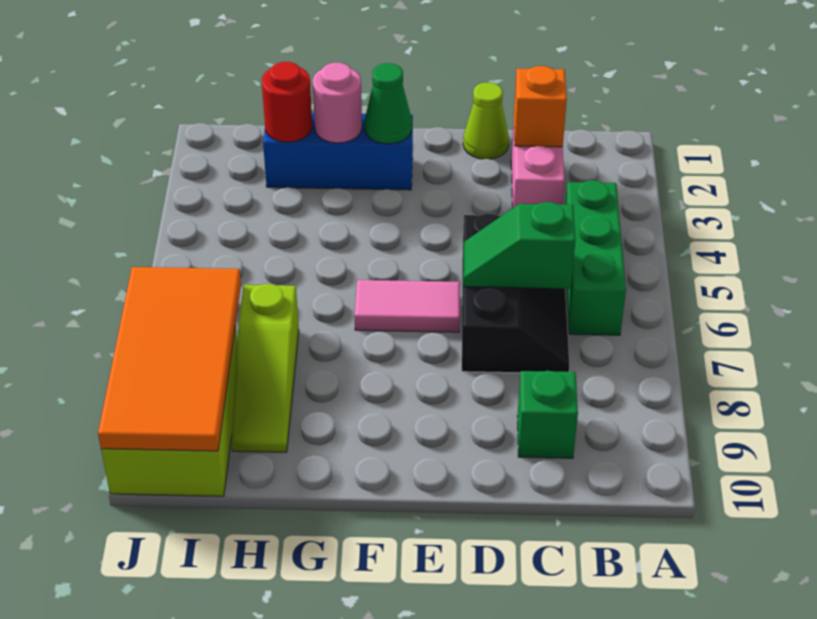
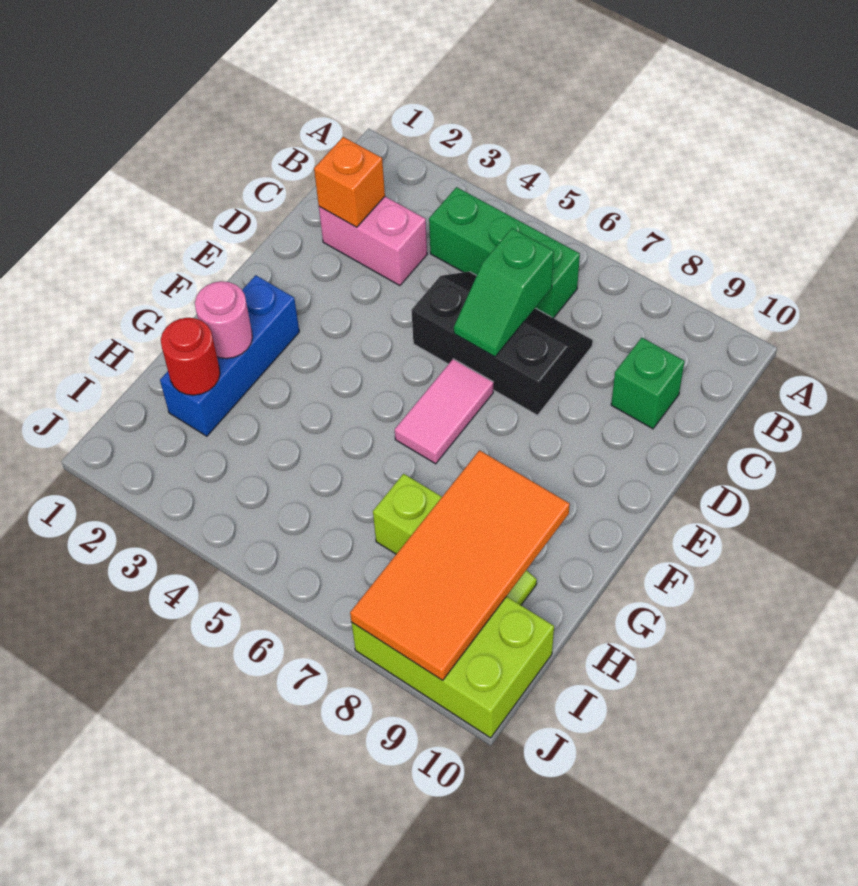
lime cone D1 level 1 -> none
green cone F2 level 2 -> none
orange tile I7:J10 level 2 -> orange tile G8:J9 level 2

